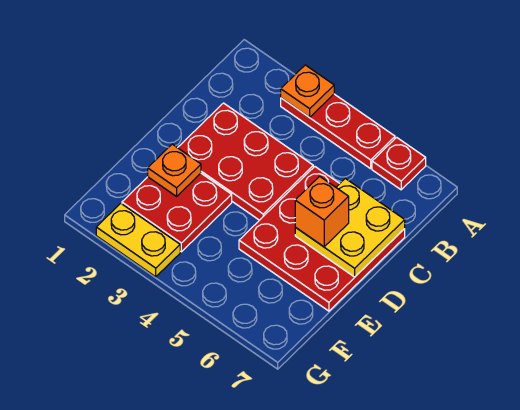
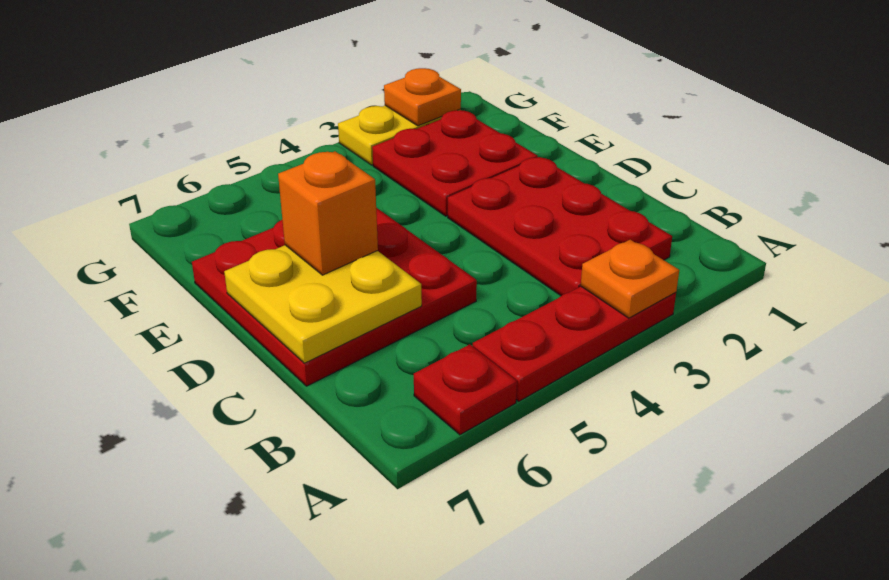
red plate C2:D4 level 1 -> red plate B2:D3 level 1
orange plate E2 level 2 -> orange plate G2 level 2

